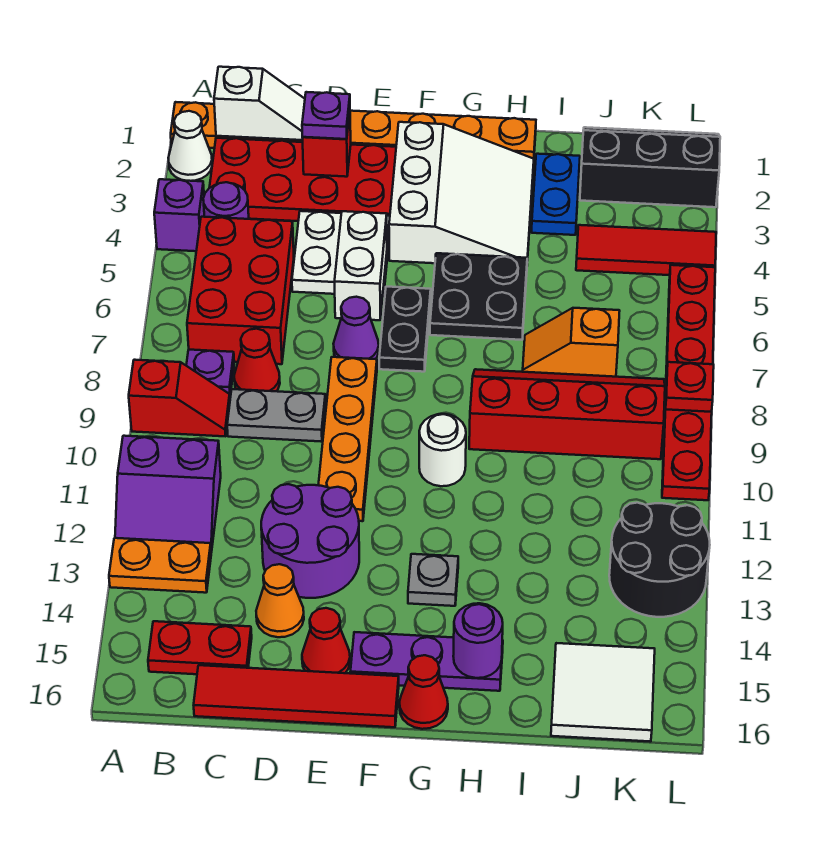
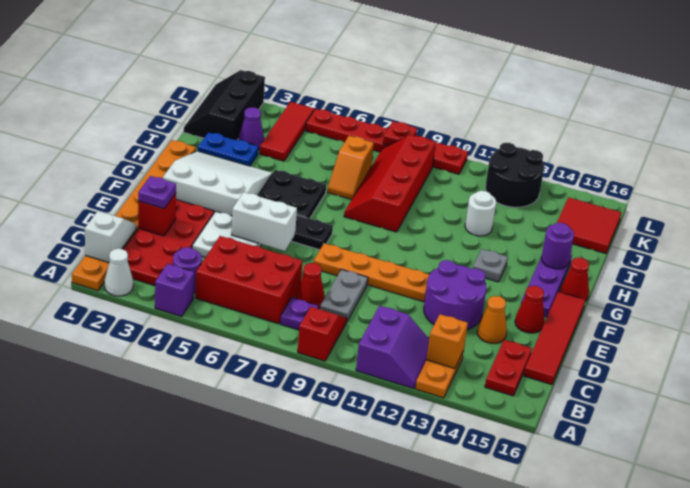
none -> orange brick B13 level 2
purple cone E7 level 1 -> purple cone J3 level 1
white round brick G10 level 1 -> white round brick I12 level 1
white tile J15:K16 level 1 -> red tile J15:K16 level 1

